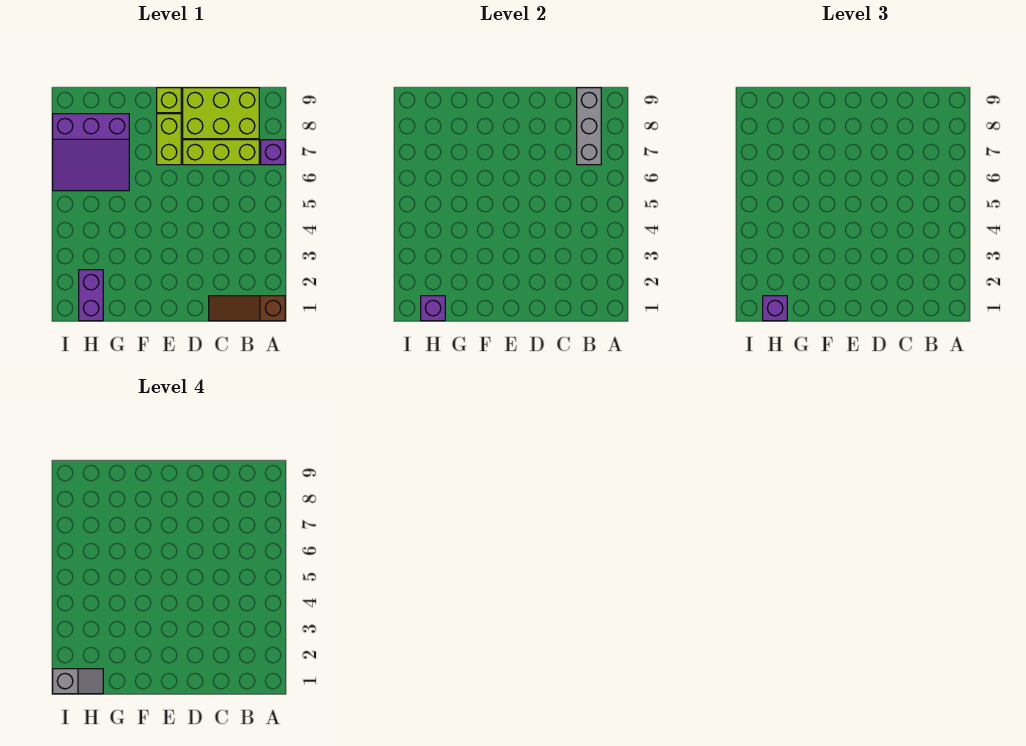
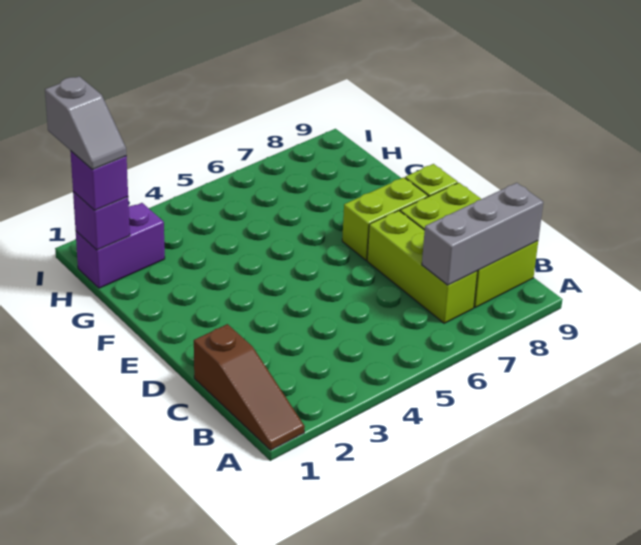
brown slope A1:C1 level 1 top A -> brown slope A1:C1 level 1 top C
purple brick A7 level 1 -> none
purple slope G6:I8 level 1 top 8 -> none

